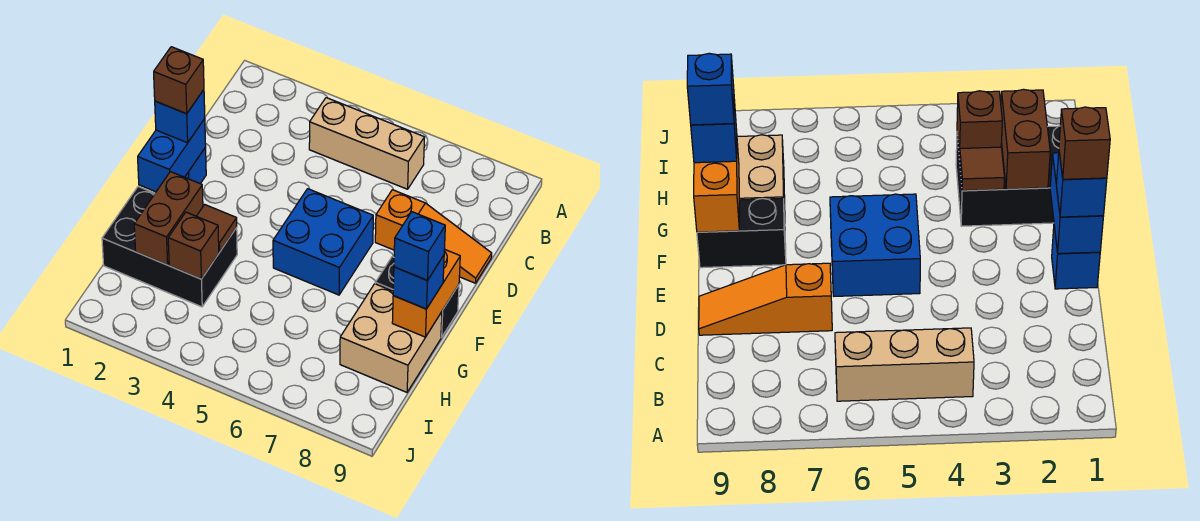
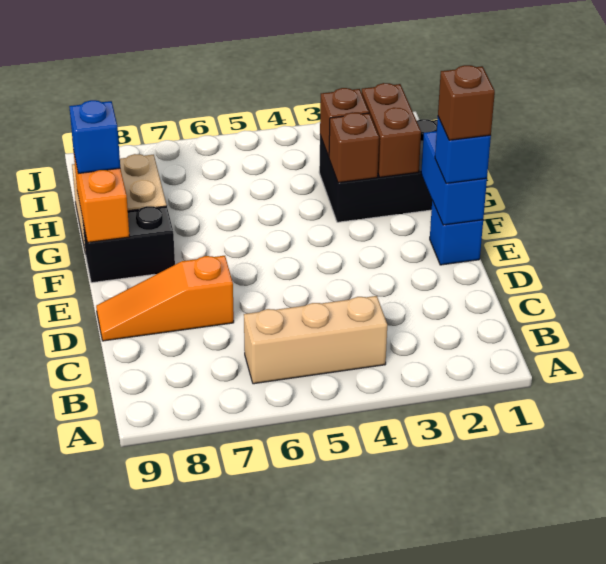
blue brick E5:F6 level 1 -> none
brown tile G3 level 2 -> brown brick G3 level 2
blue brick G9 level 4 -> none

